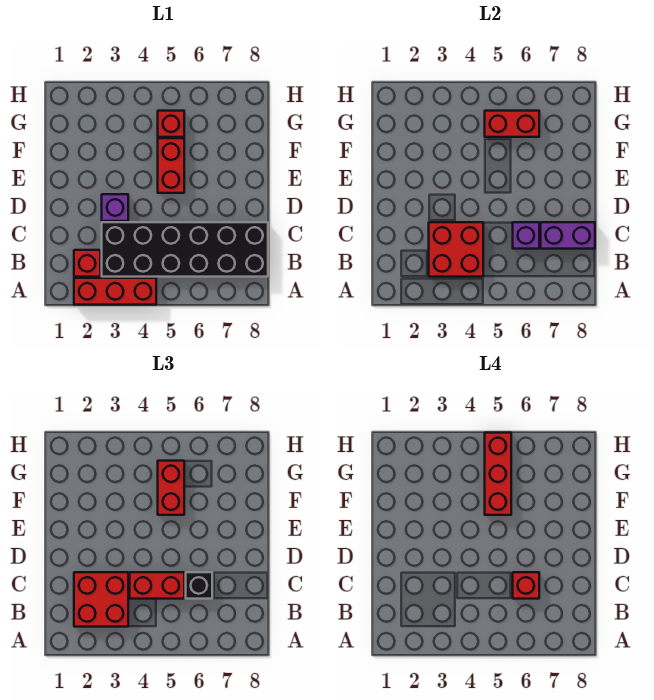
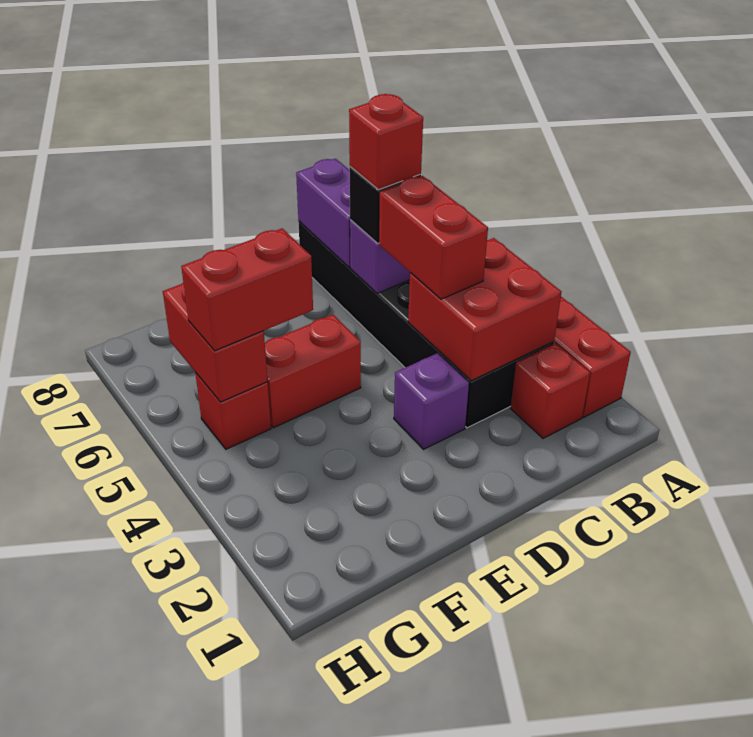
red brick B2:C3 level 3 -> none
red brick F5:H5 level 4 -> none

